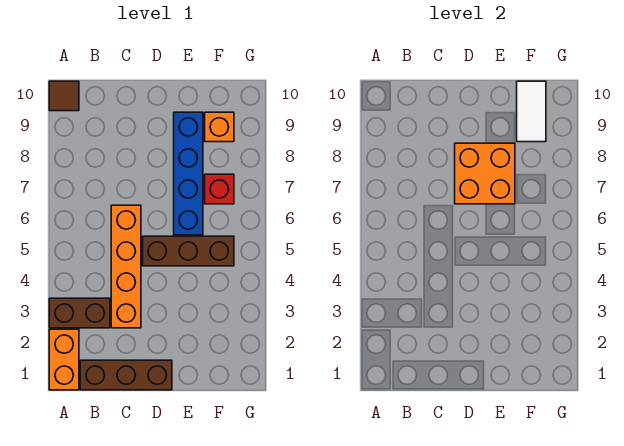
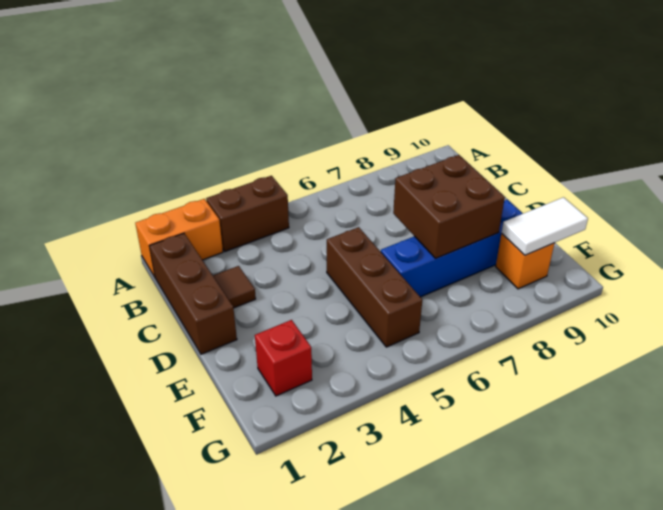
brown brick A3:B3 level 1 -> brown brick A3:A4 level 1
brown tile A10 level 1 -> brown tile C2 level 1
orange brick C3:C6 level 1 -> none
orange brick D7:E8 level 2 -> brown brick D7:E8 level 2
red brick F7 level 1 -> red brick F2 level 1

